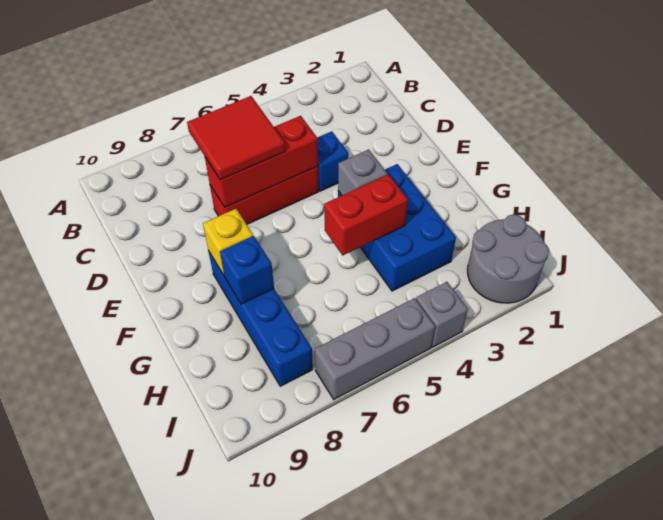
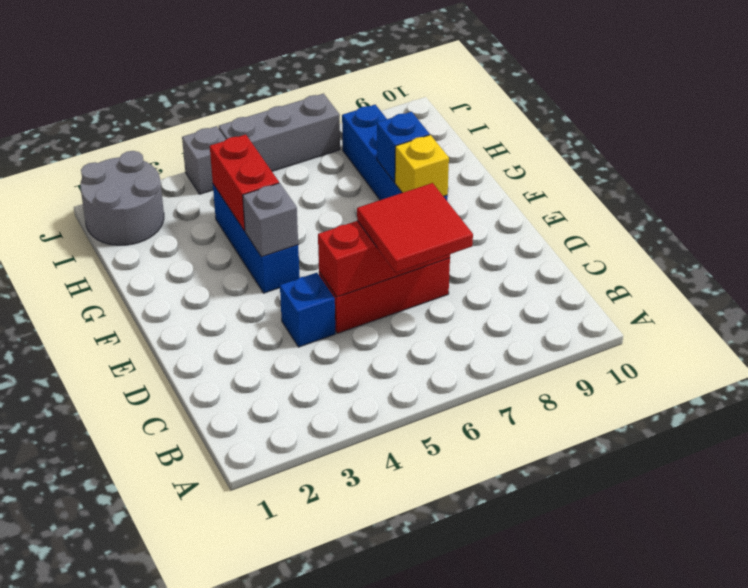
blue brick F3:H4 level 1 -> blue brick F4:H4 level 1
red brick G4:G5 level 2 -> red brick G4:H4 level 2

